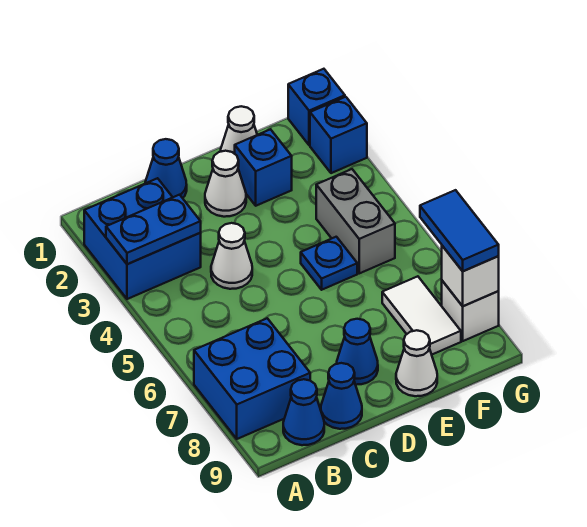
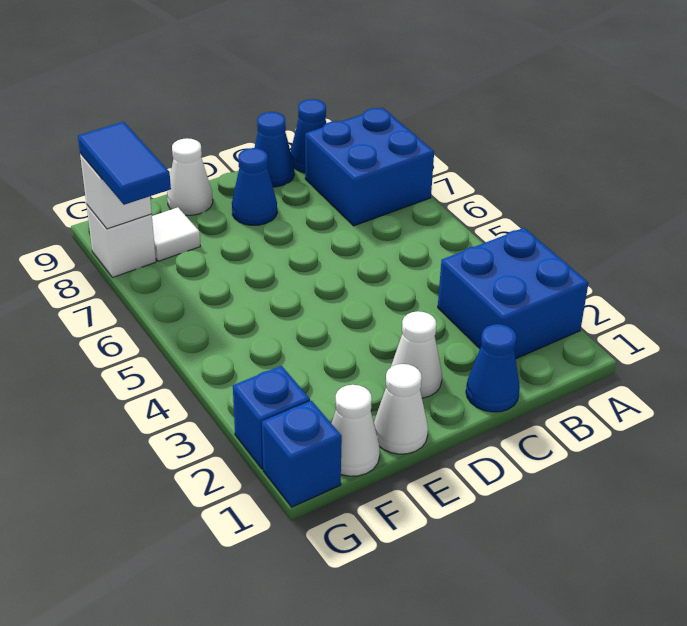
blue plate A3:B3 level 2 -> none
white cone C4 level 1 -> white cone F1 level 1
blue brick E2 level 1 -> none
blue plate E5 level 1 -> none
grey brick F4:F5 level 1 -> none
white tile F7:F8 level 1 -> white tile F8 level 1

